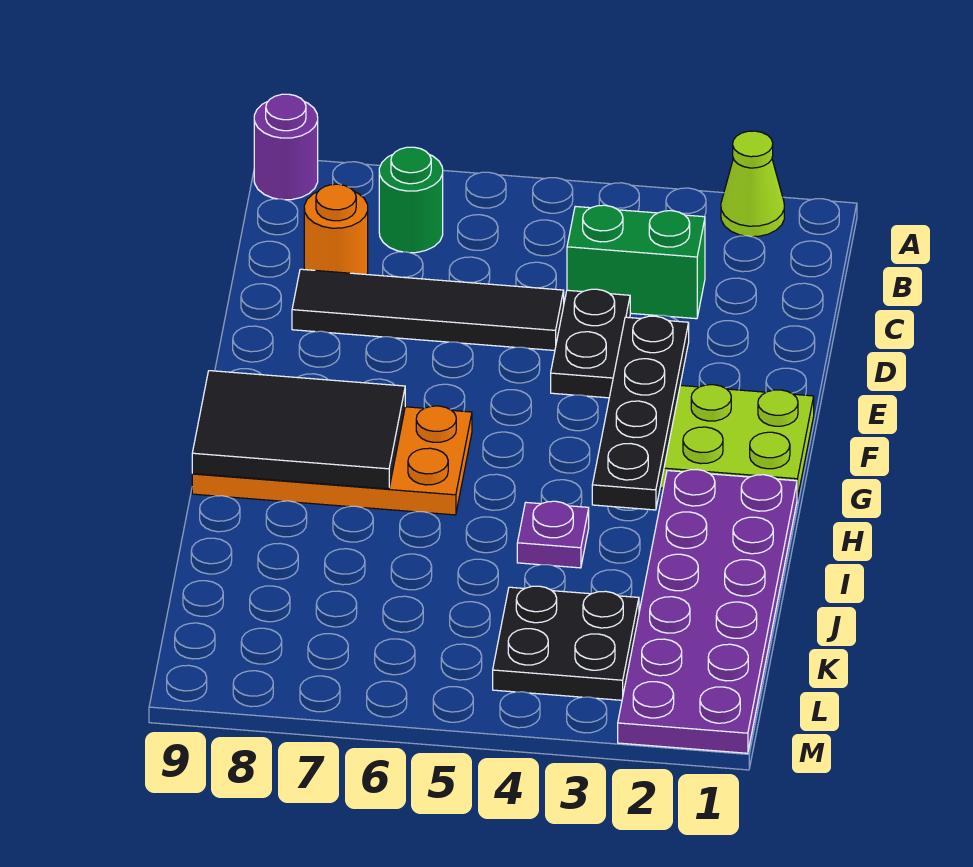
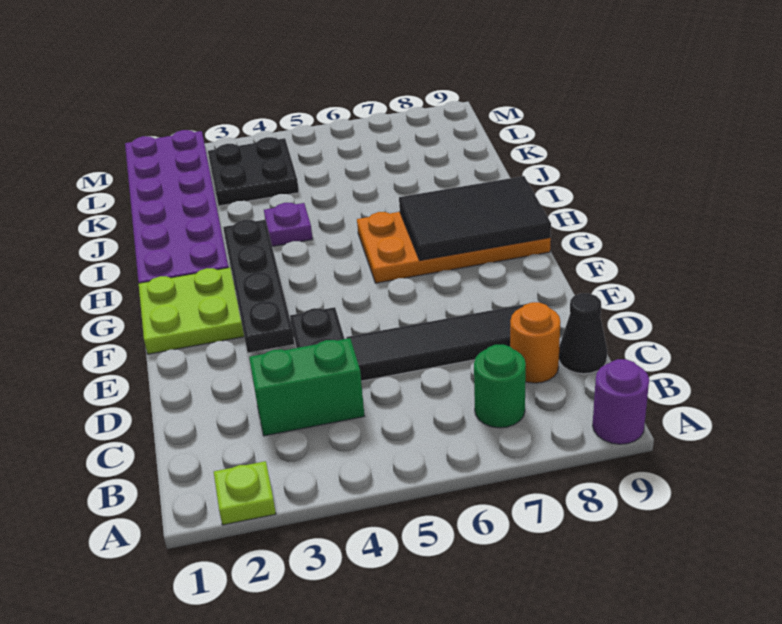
lime cone A2 level 1 -> lime plate A2 level 1
none -> black cone C9 level 1

